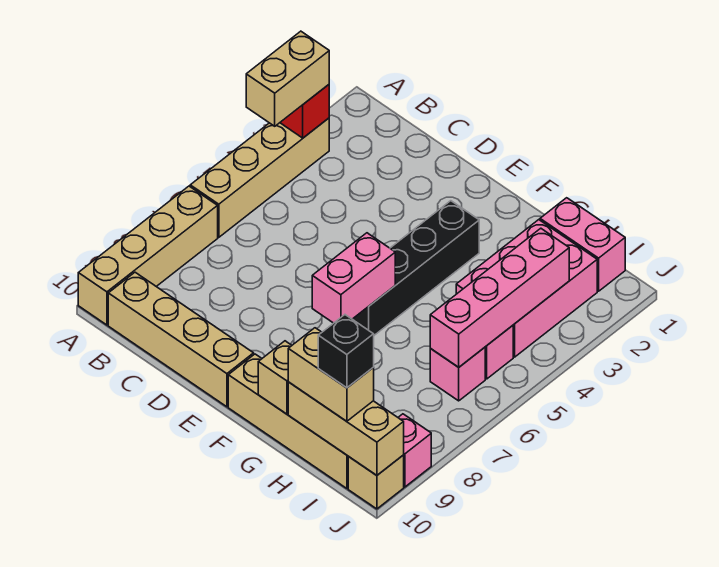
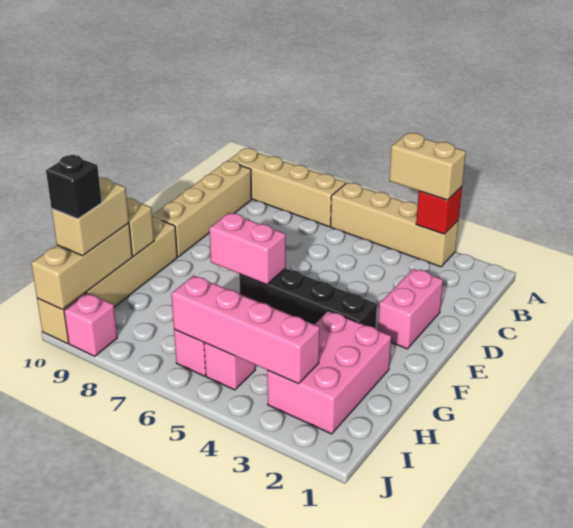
pink brick H1:I1 level 1 -> pink brick D2:E2 level 1
pink brick H2:I4 level 1 -> pink brick G2:I3 level 1

